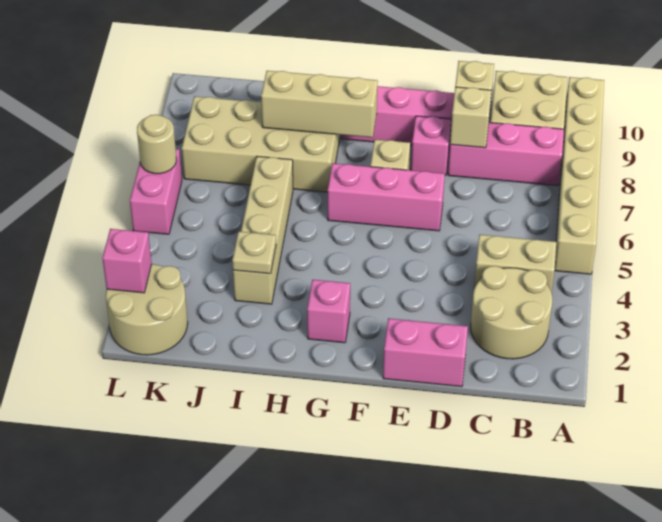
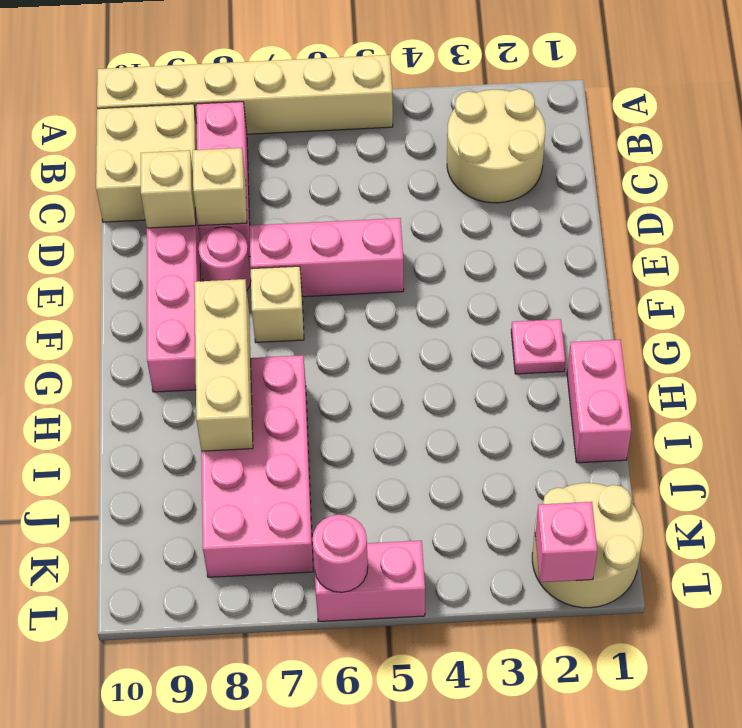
tan brick B4:C4 level 1 -> none
pink brick D1:E1 level 1 -> pink brick H1:I1 level 1
pink brick E6:G6 level 1 -> pink brick E5:E7 level 1
pink brick E8 level 1 -> pink round brick E8 level 1
pink brick G2 level 1 -> pink plate G2 level 1
tan brick H7:K8 level 1 -> pink brick H7:K8 level 1
tan brick I3:I6 level 1 -> none
tan plate I3 level 2 -> none
tan round brick L6 level 2 -> pink round brick L6 level 2

